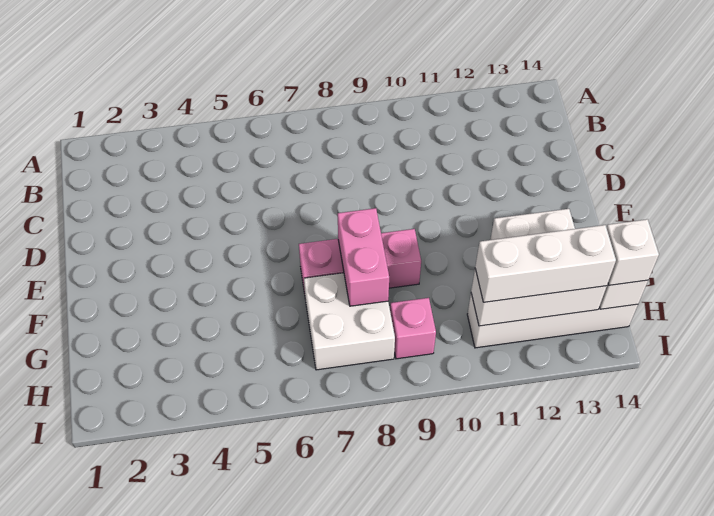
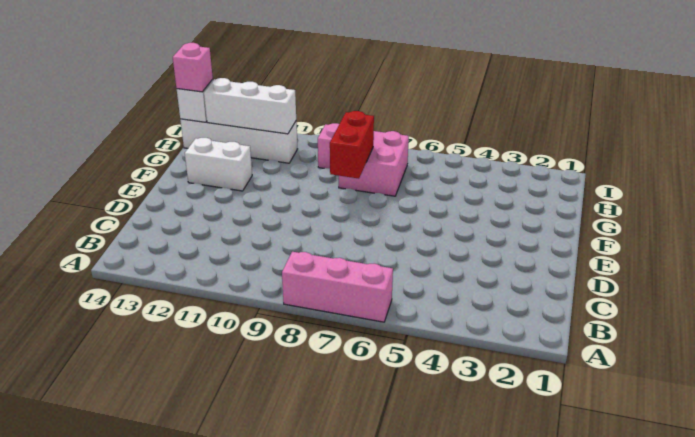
pink brick F7:F9 level 1 -> pink brick A6:A8 level 1
pink brick F8:G8 level 2 -> red brick F8:G8 level 2
white brick G7:H8 level 1 -> pink brick G7:H8 level 1
white brick H11:H13 level 3 -> none
white brick H14 level 3 -> pink brick H14 level 3

